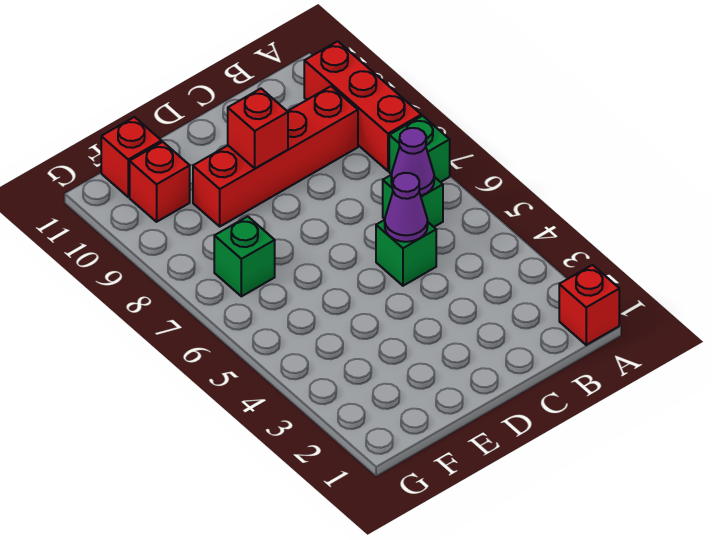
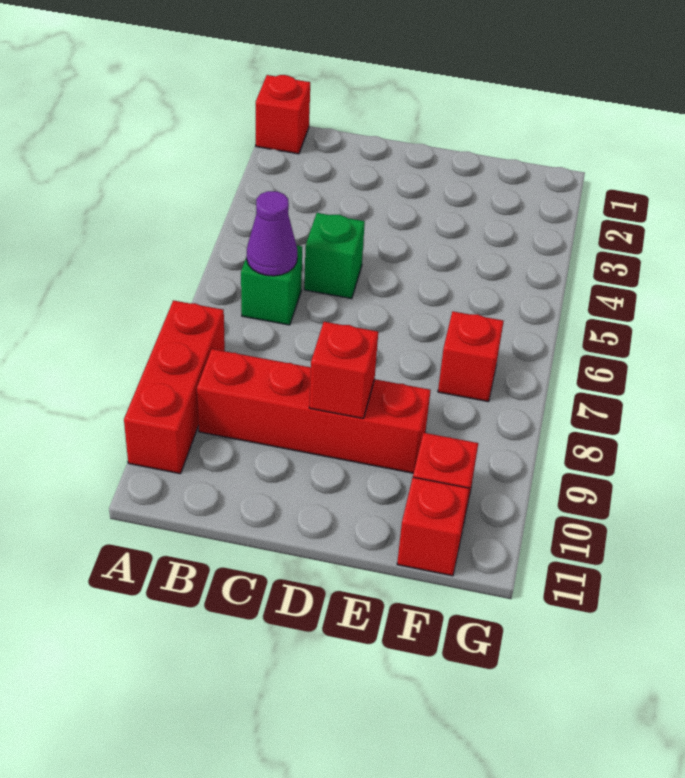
green brick A7 level 1 -> none
purple cone C5 level 2 -> none
green brick F7 level 1 -> red brick F7 level 1

